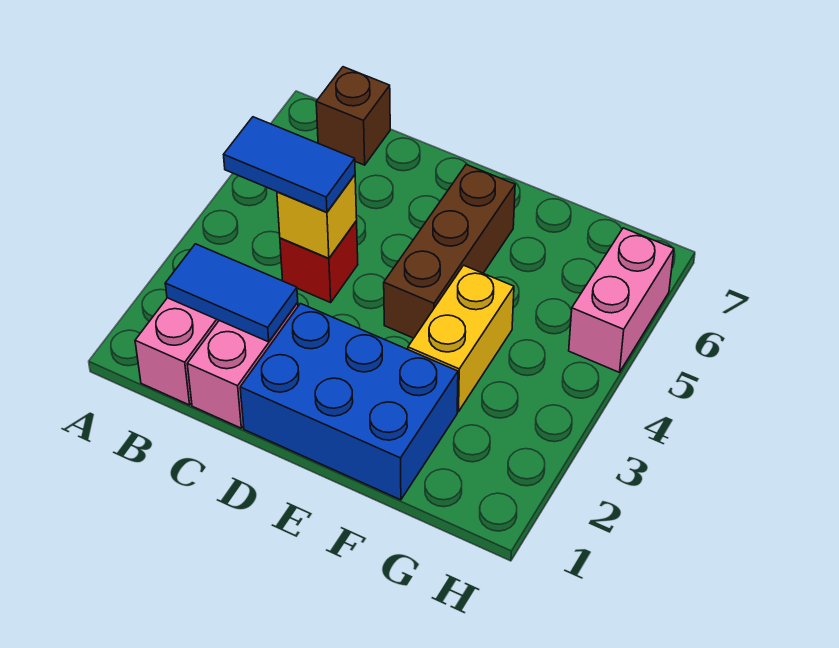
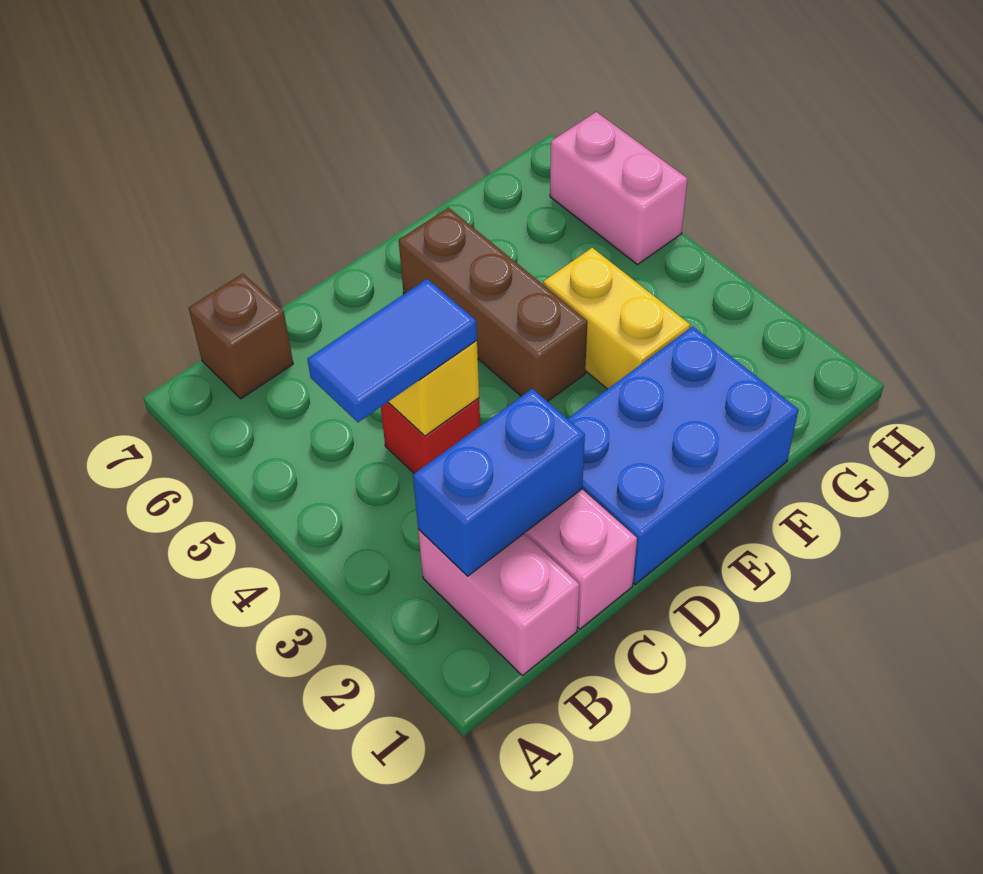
blue tile B2:C2 level 2 -> blue brick B2:C2 level 2

